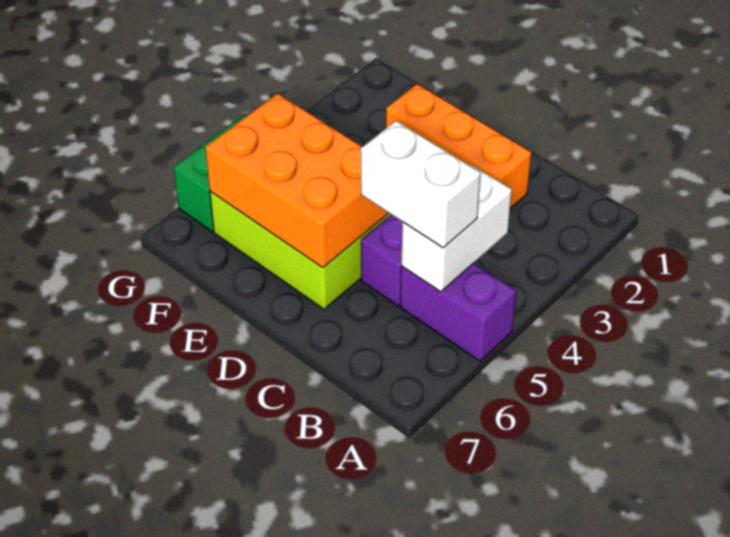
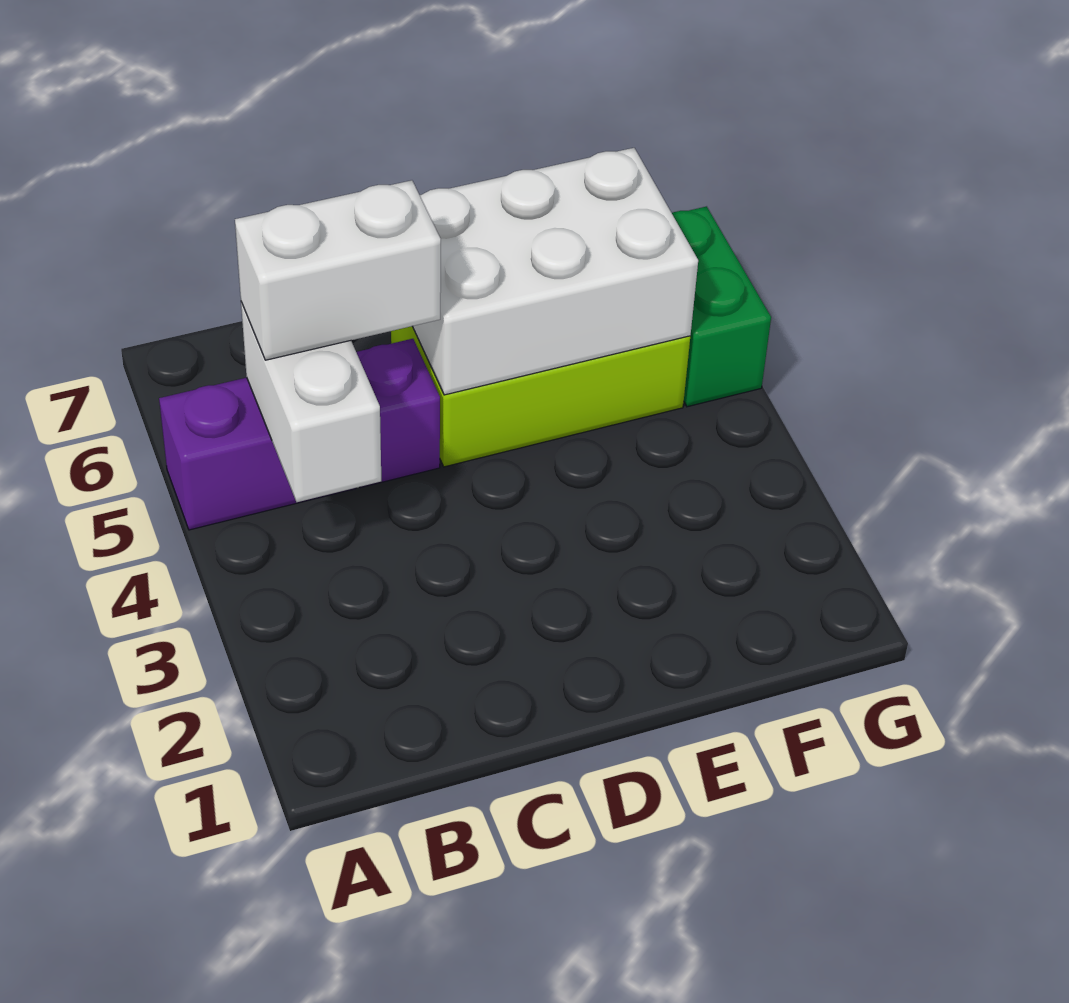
orange brick C2:E2 level 1 -> none
orange brick D5:F6 level 2 -> white brick D5:F6 level 2

